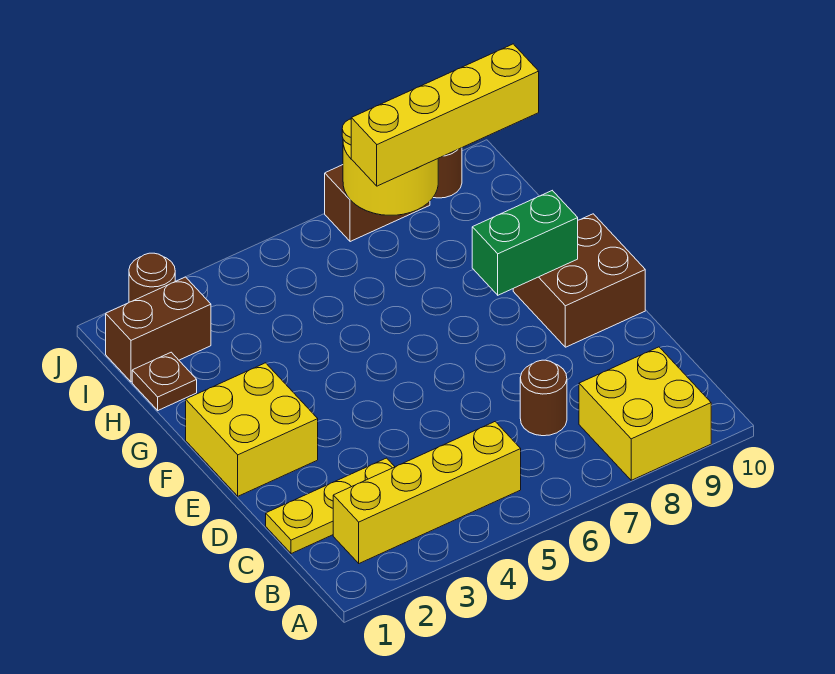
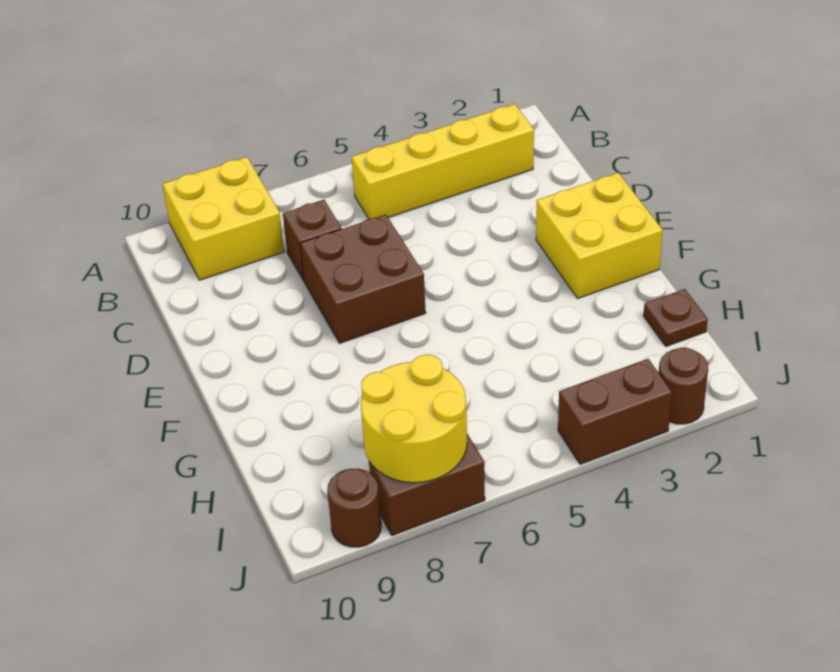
yellow plate C1:C3 level 1 -> none
brown round brick C7 level 1 -> brown brick C7 level 1
brown brick E9:F10 level 1 -> brown brick D6:E7 level 1
green brick F8:F9 level 2 -> none
brown brick I1:I2 level 1 -> brown brick J3:J4 level 1
yellow brick I7:I10 level 3 -> none

